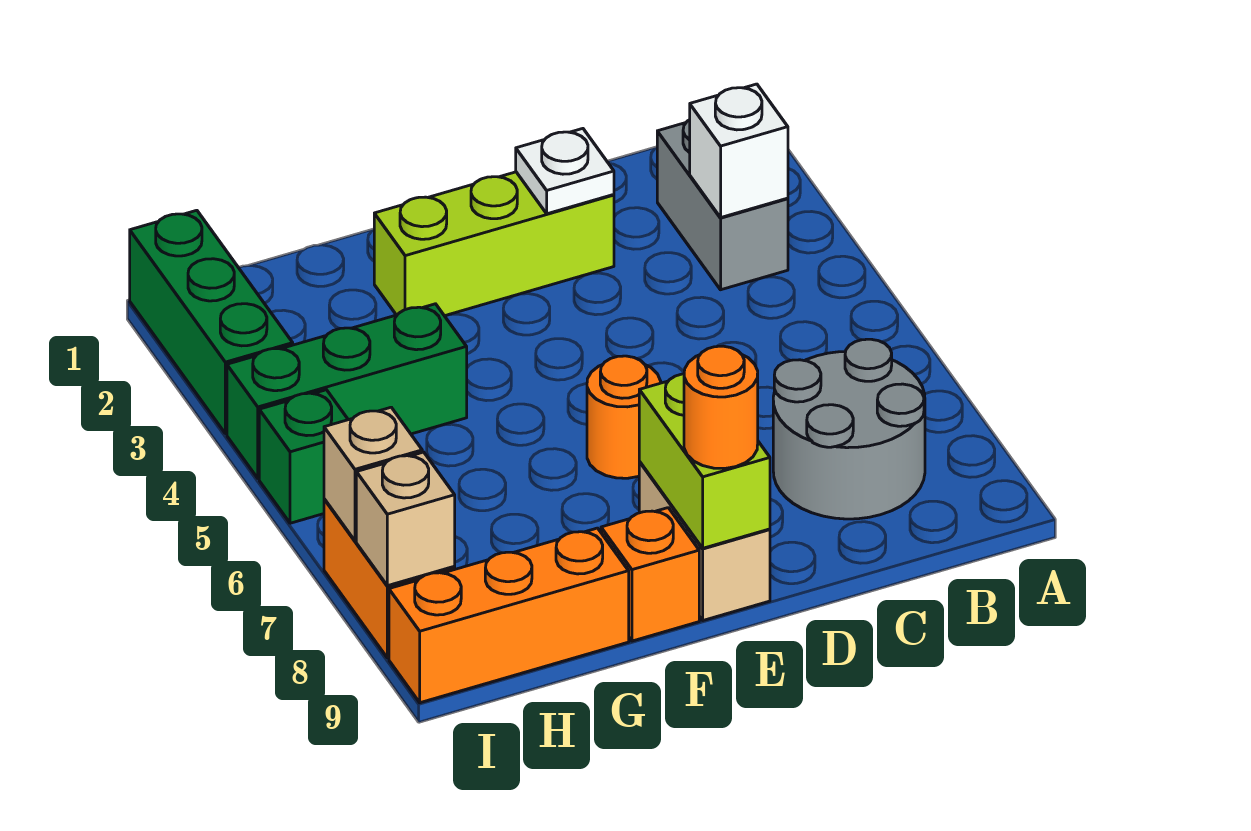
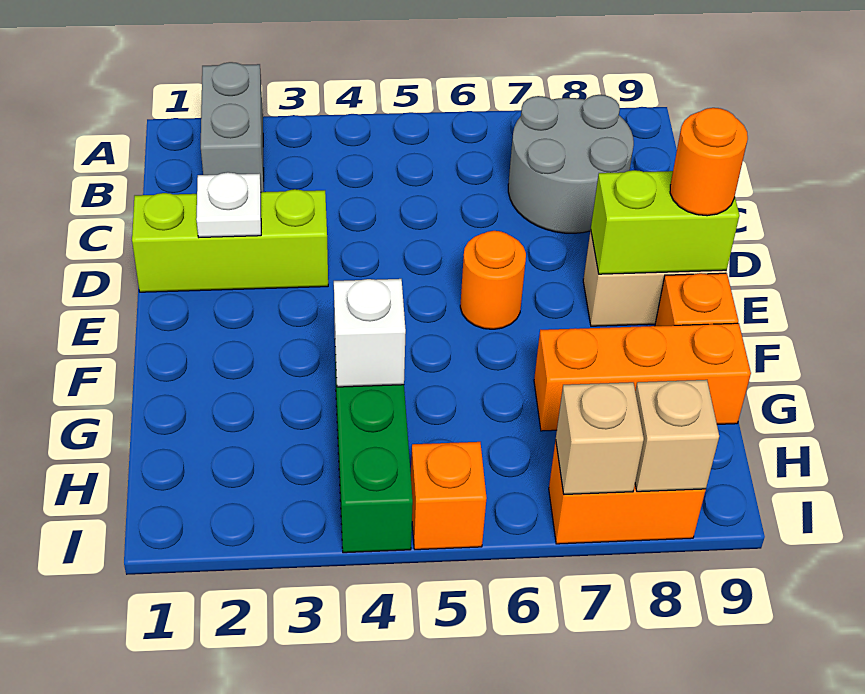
grey brick B2:B3 level 1 -> grey brick A2:B2 level 1
white brick B3 level 2 -> white brick G4 level 2
lime brick D2:F2 level 1 -> lime brick D1:D3 level 1
orange brick G9:I9 level 1 -> orange brick G7:G9 level 1
green brick I1:I3 level 1 -> none
green brick I5 level 1 -> orange brick I5 level 1

